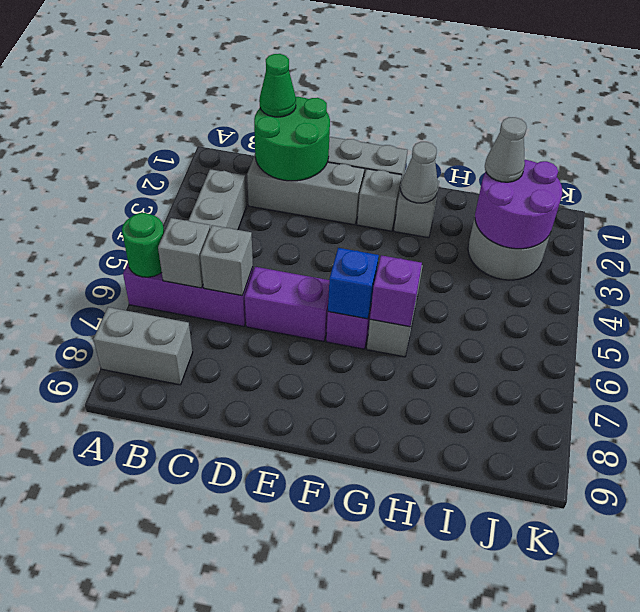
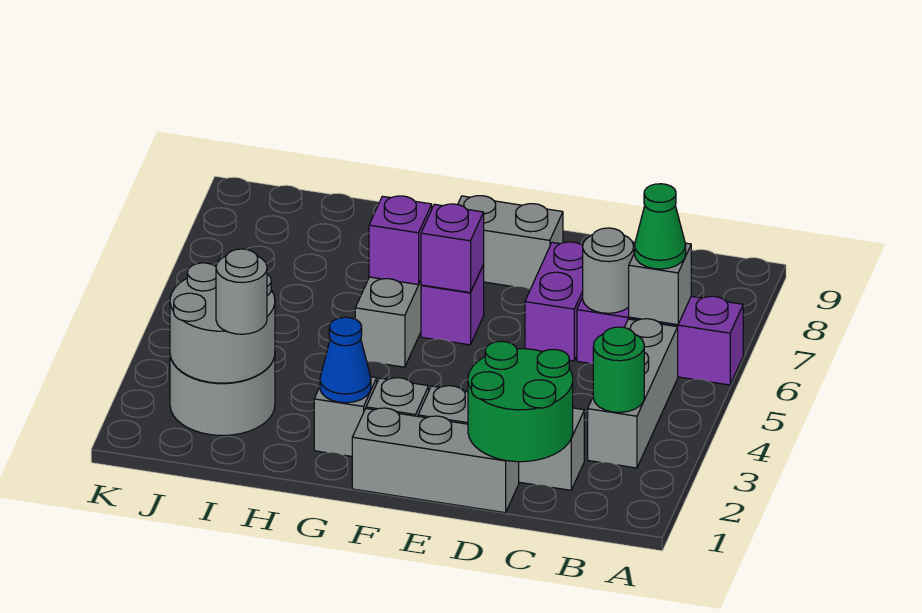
green round brick A6 level 2 -> green round brick B3 level 2
grey brick A8:B8 level 1 -> grey brick E8:F8 level 1
green cone C1 level 3 -> green cone B6 level 3
grey brick C6 level 2 -> grey round brick C6 level 2
purple brick D6:E6 level 1 -> purple brick D6:D7 level 1
blue brick F6 level 2 -> purple brick F6 level 2
grey cone G2 level 2 -> blue cone G2 level 2
purple round brick I2:J3 level 2 -> grey round brick I2:J3 level 2
grey cone I2 level 3 -> grey round brick I2 level 3

